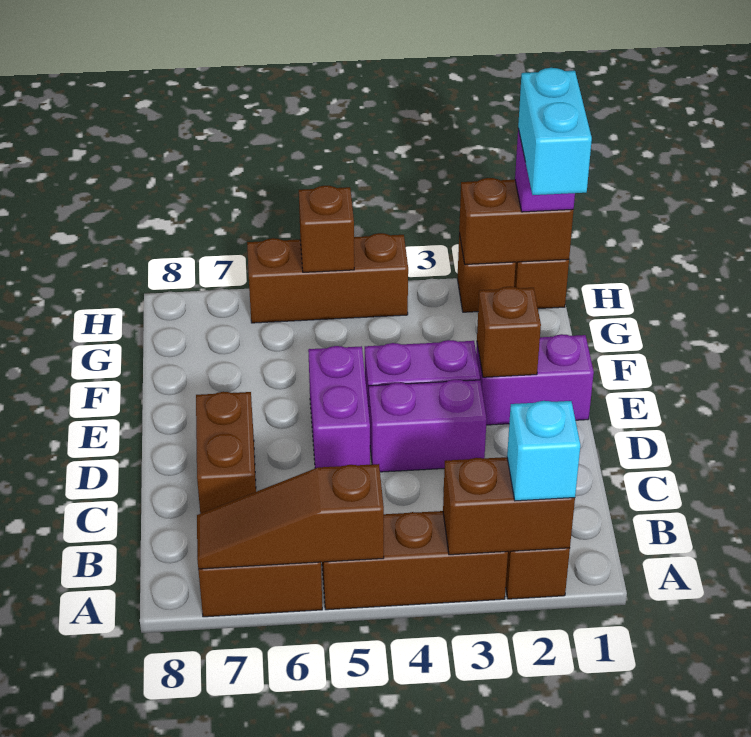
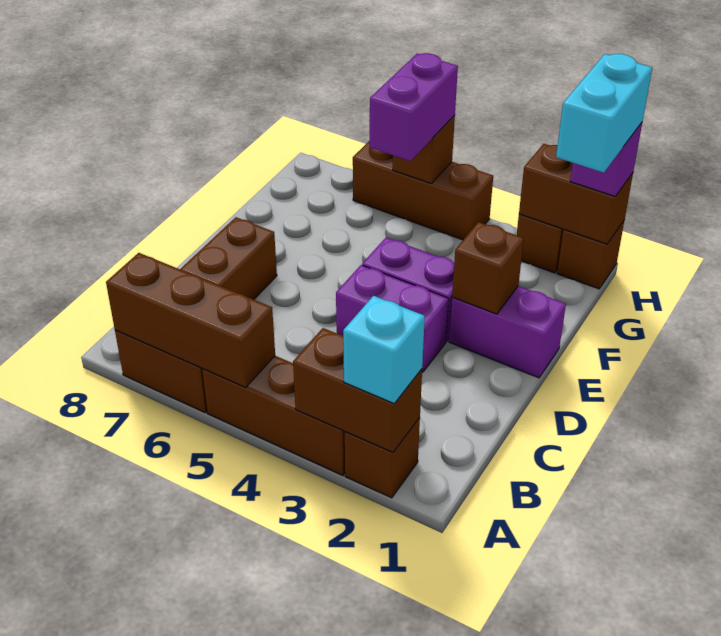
brown slope A5:A7 level 2 top 5 -> brown brick A5:A7 level 2
purple brick D5:E5 level 1 -> purple brick G5:H5 level 3

